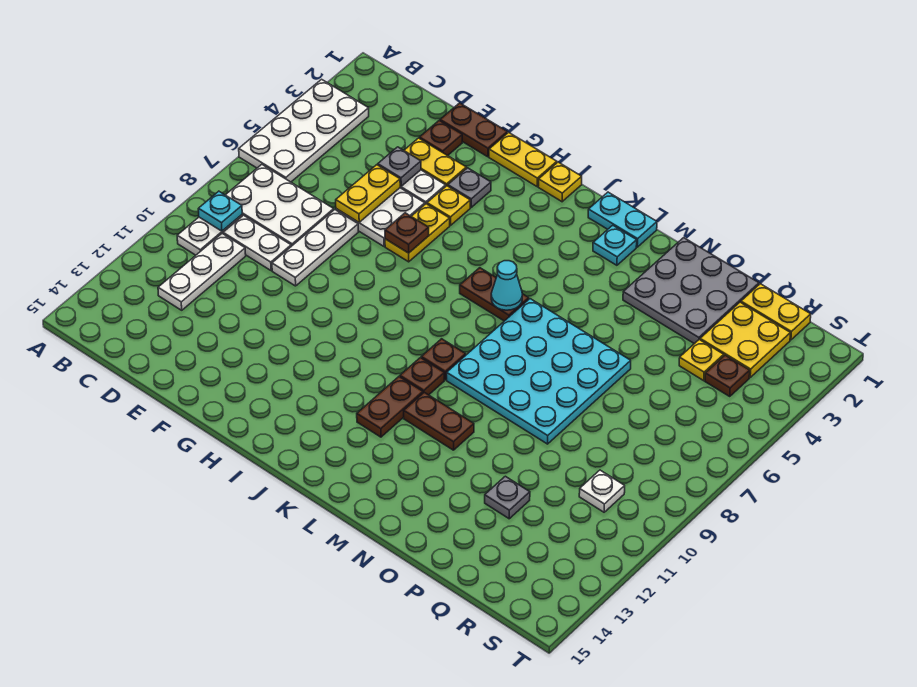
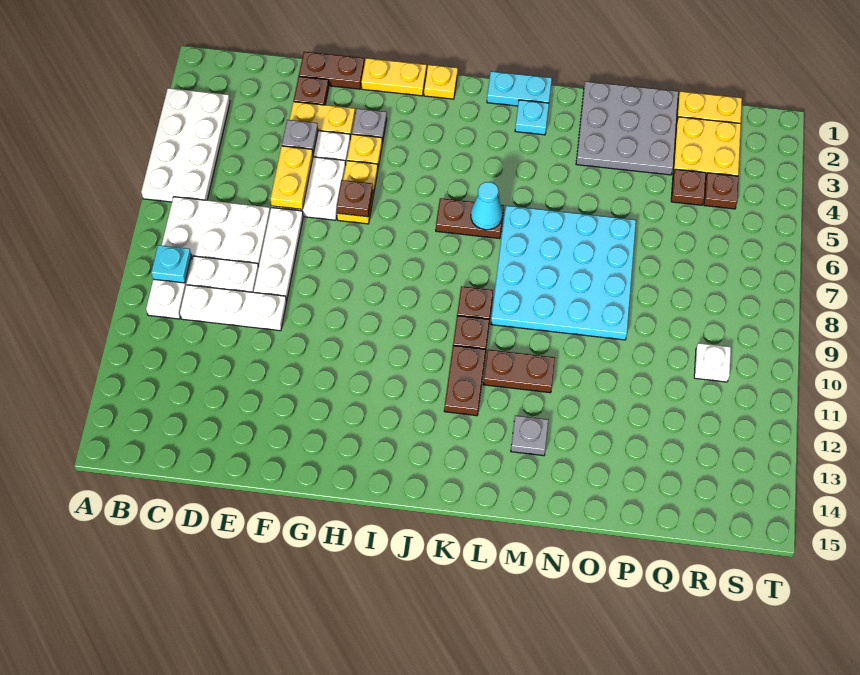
white plate C10:C12 level 1 -> white plate C10:E10 level 1
grey plate P12 level 1 -> grey plate M13 level 1
yellow plate Q4 level 1 -> brown plate Q4 level 1

